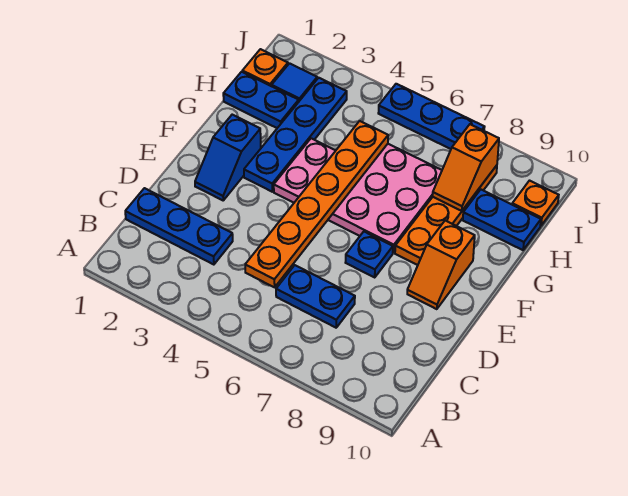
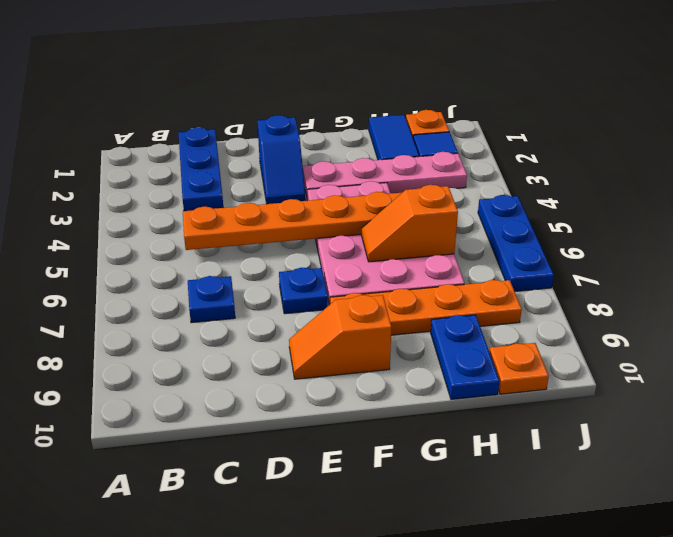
blue plate C6:C7 level 1 -> blue plate C7 level 1
blue slope E2:F2 level 1 top F -> blue slope E2:E3 level 1 top 2
blue plate F3:I3 level 1 -> pink plate F3:I3 level 1
blue plate H1:H2 level 1 -> blue tile H1:H2 level 1
orange slope H8:I8 level 2 top I -> orange slope G6:H6 level 2 top H

